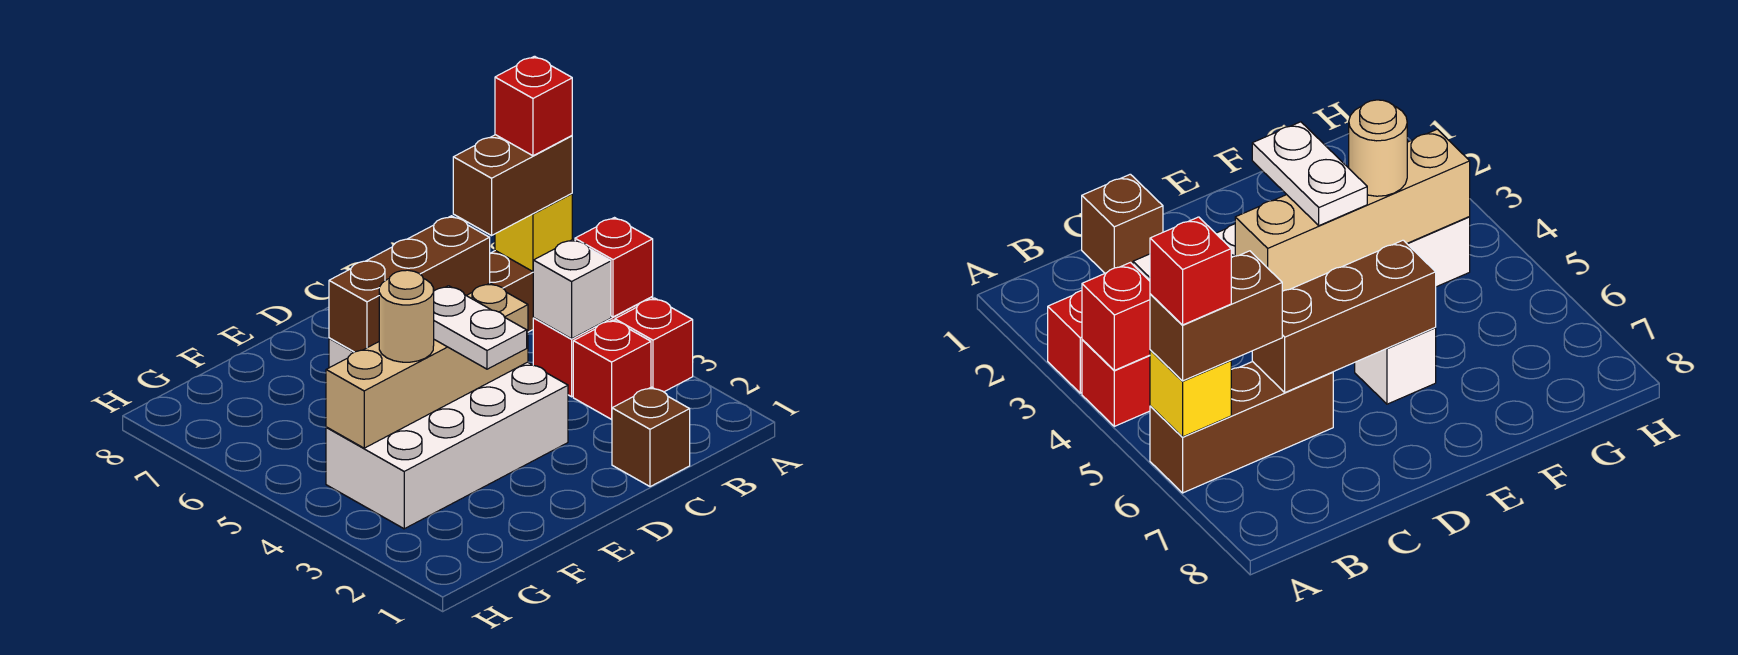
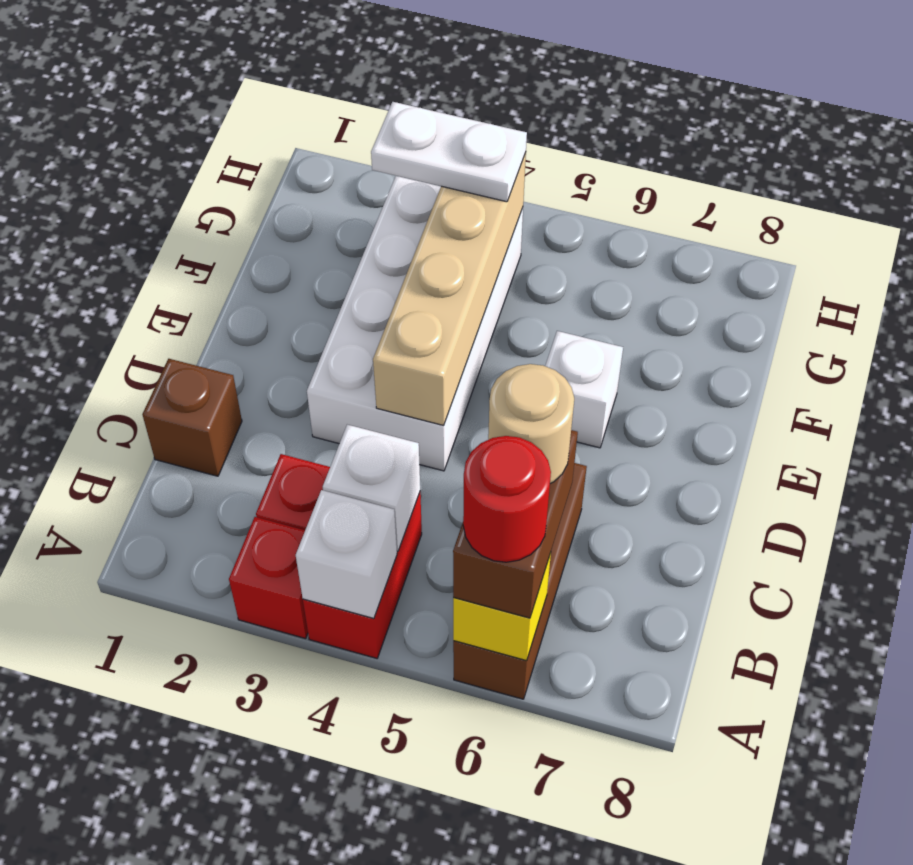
red brick A4 level 2 -> white brick A4 level 2
red brick A6 level 4 -> red round brick A6 level 4
brown brick C6:E6 level 2 -> none
white plate E3:E4 level 3 -> white plate G3:G4 level 3
tan round brick F4 level 3 -> tan round brick B6 level 4

